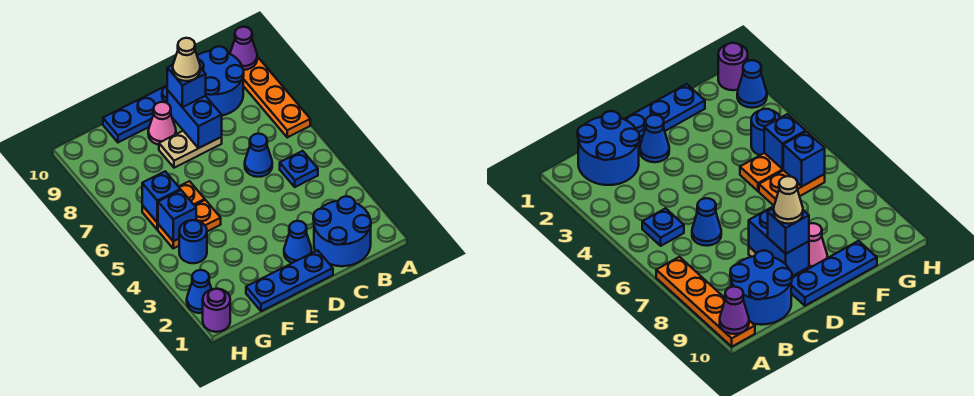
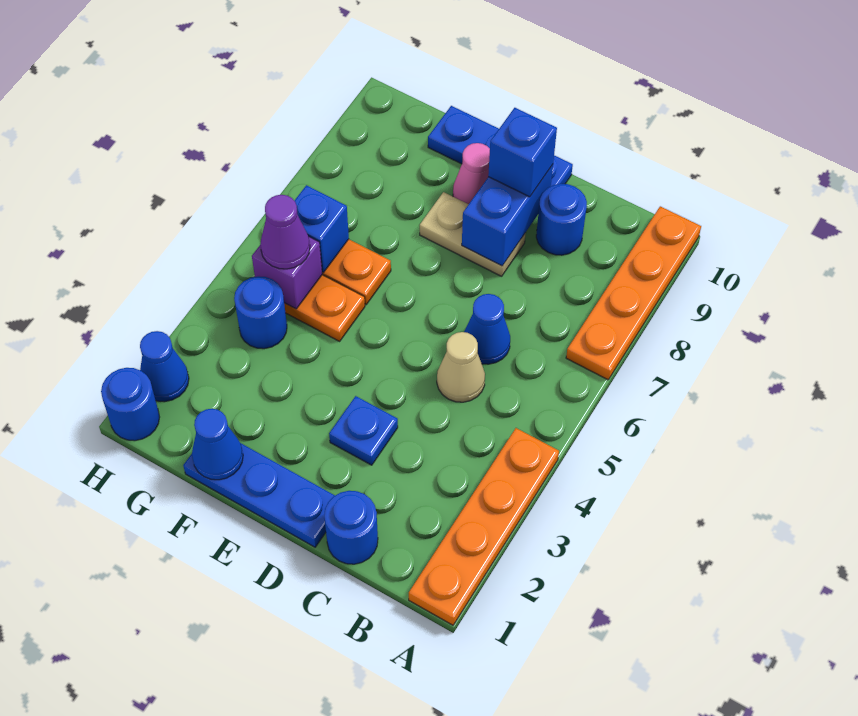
none -> orange plate A1:A4 level 1
purple cone A10 level 2 -> purple cone G5 level 3
blue round brick B1:C2 level 1 -> blue round brick C1 level 1
blue plate B5 level 1 -> blue plate D3 level 1
blue round brick B9:C10 level 1 -> blue round brick C9 level 1
blue cone D2 level 1 -> blue cone F1 level 2
tan cone D9 level 4 -> tan cone C5 level 1
blue brick G5 level 2 -> purple brick G5 level 2
purple round brick H1 level 1 -> blue round brick H1 level 1

